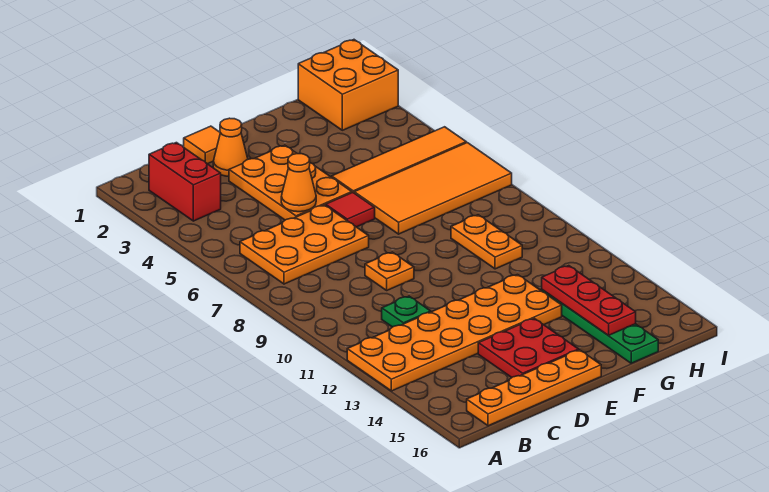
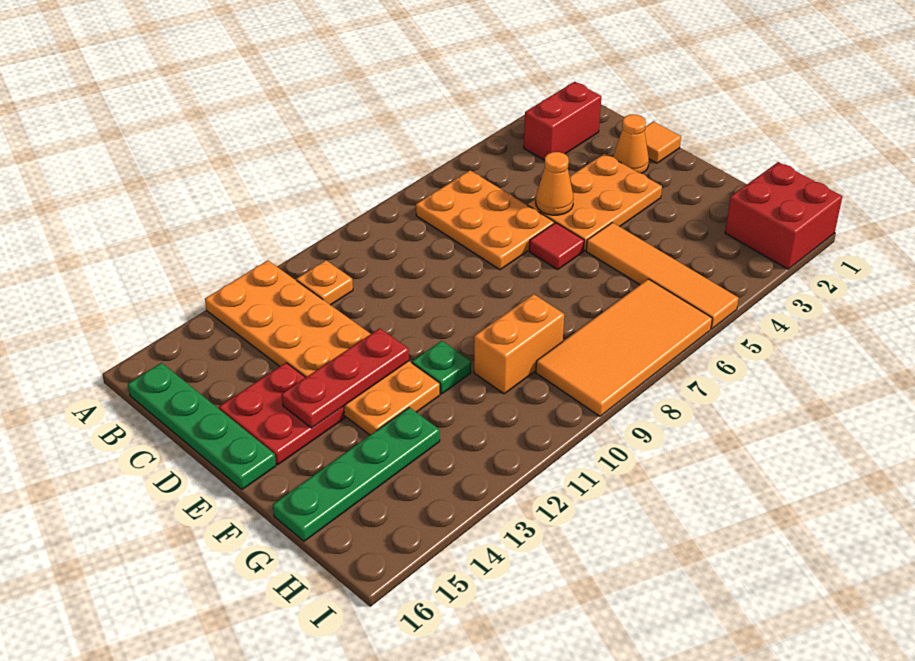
orange plate B16:E16 level 1 -> green plate B16:E16 level 1
green plate C11 level 1 -> green plate F11 level 1
orange plate D9 level 1 -> orange plate B11 level 1
orange tile F6:I7 level 1 -> orange tile H6:I9 level 1
orange plate G9:G10 level 1 -> orange brick G9:G10 level 1
red plate G13:G15 level 2 -> red plate E12:E14 level 2
orange brick H1:I2 level 1 -> red brick H1:I2 level 1

